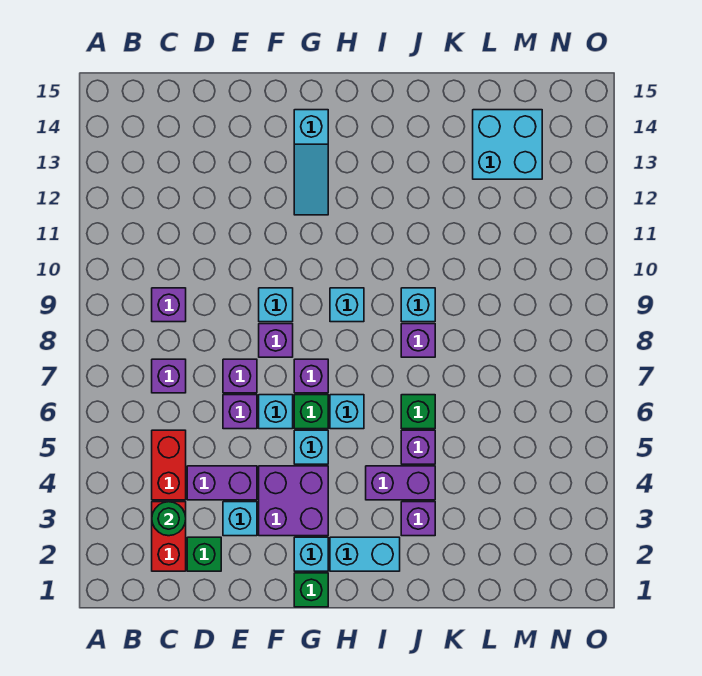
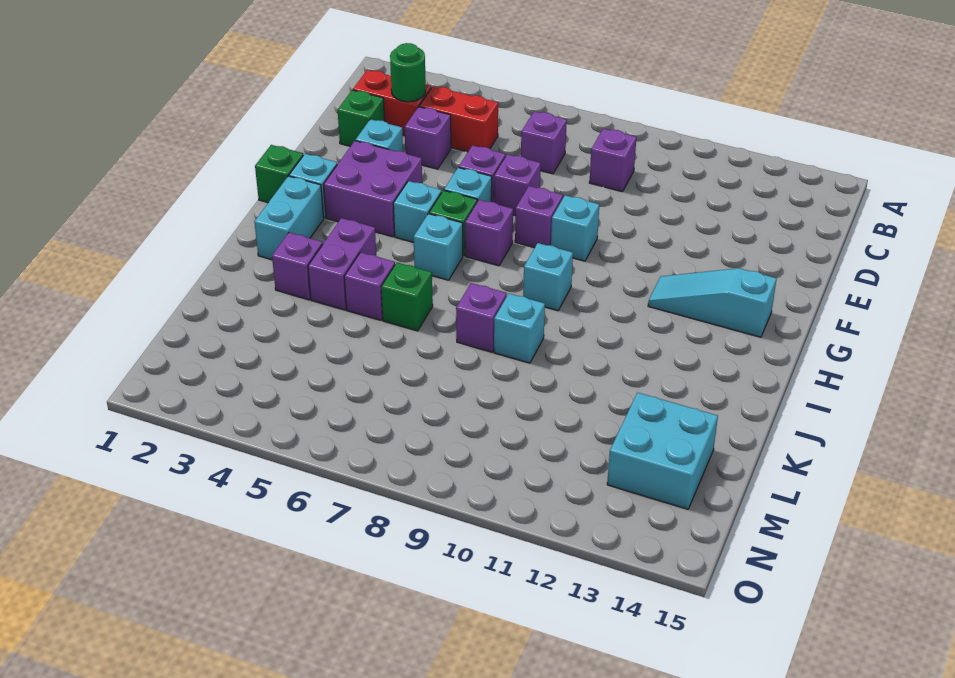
purple brick D4:E4 level 1 -> purple brick D4 level 1

